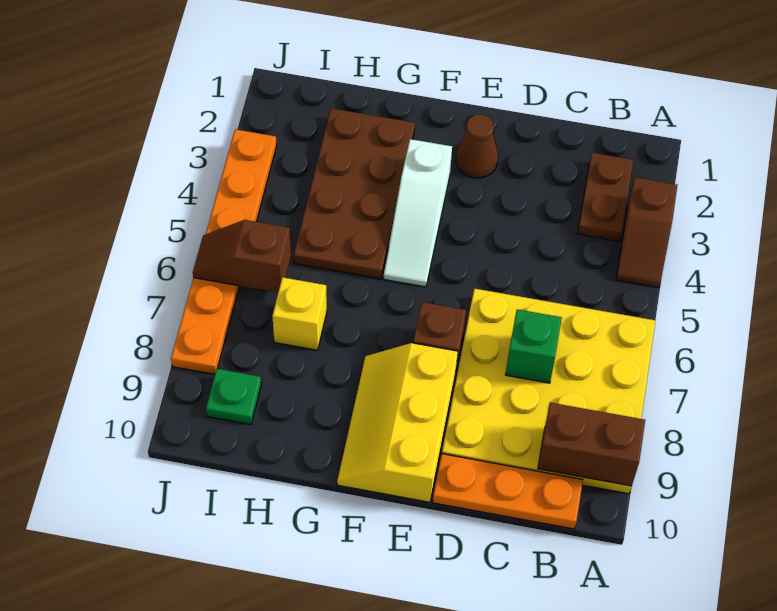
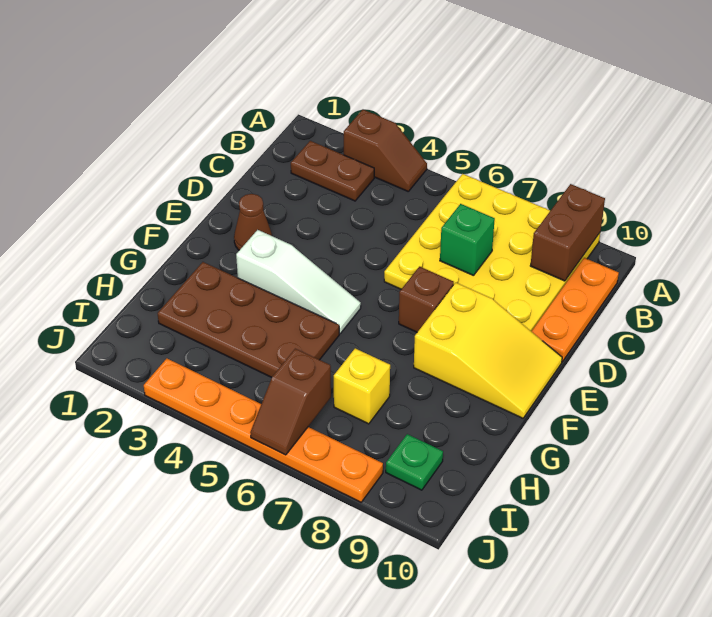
yellow slope E8:F10 level 1 top E -> yellow slope E8:F10 level 1 top 8

